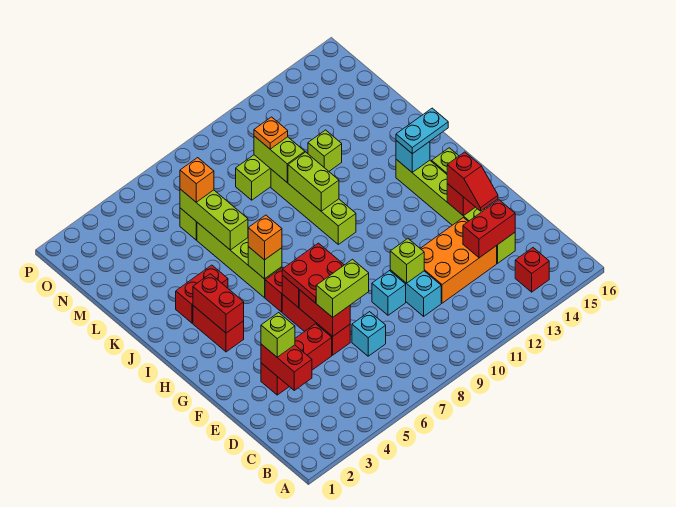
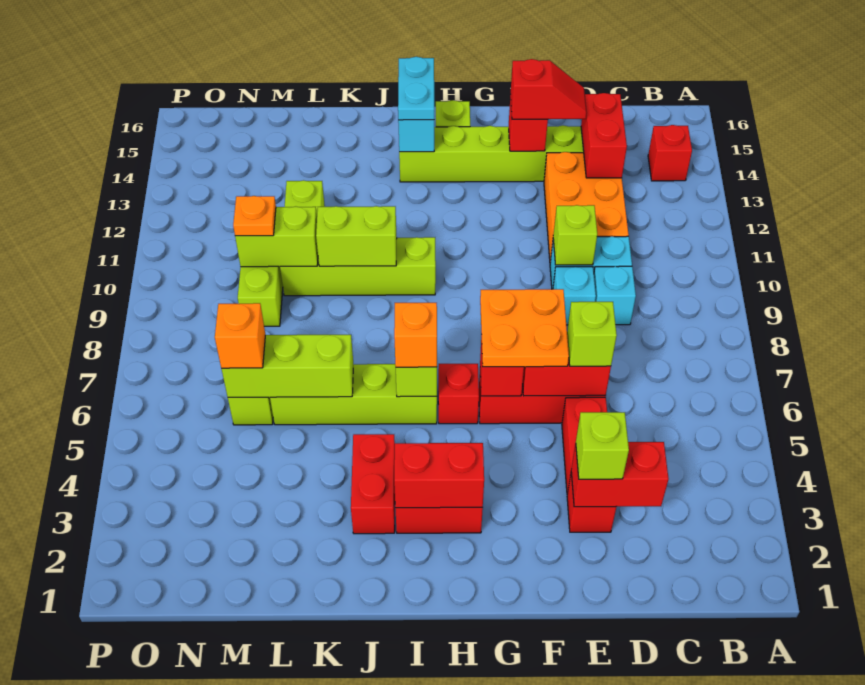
cyan brick D7 level 1 -> cyan brick D9 level 1
lime brick E6:E7 level 3 -> lime brick E6 level 3
red plate F6:G7 level 3 -> orange plate F6:G7 level 3

